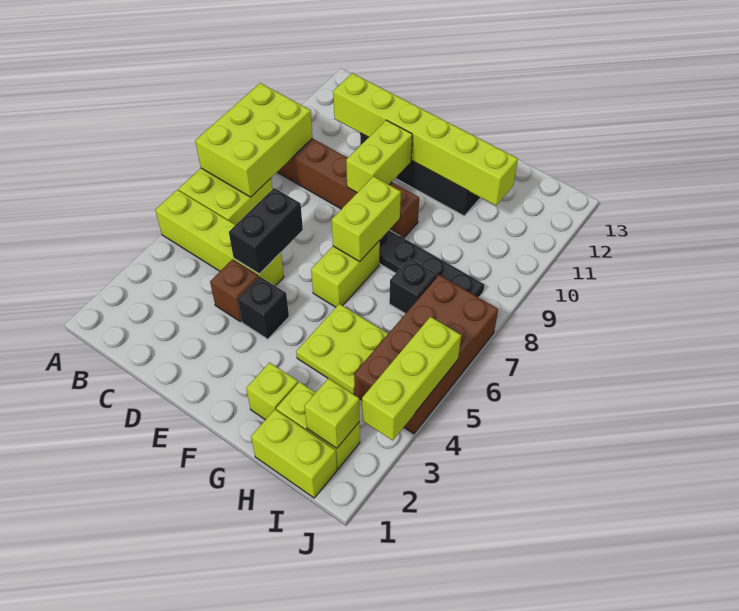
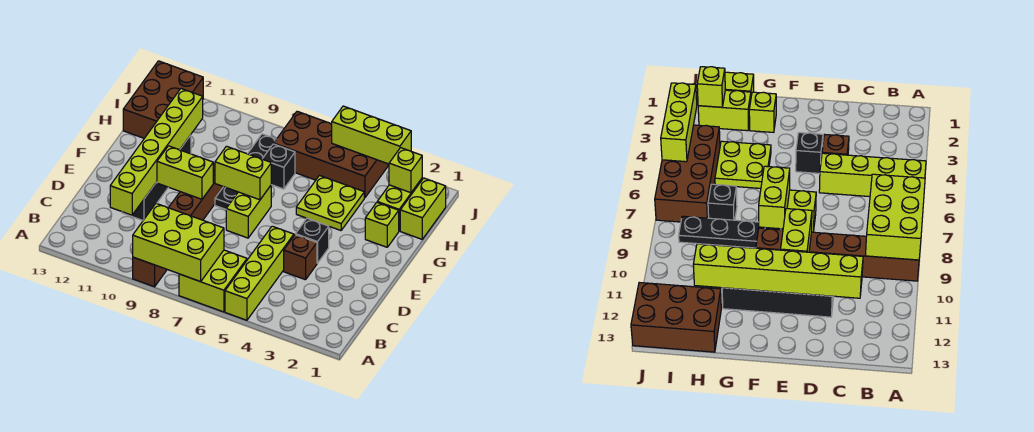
black brick D5:D6 level 2 -> none
lime brick F6:F7 level 1 -> lime brick E7:F7 level 1
none -> brown brick H12:J13 level 1

